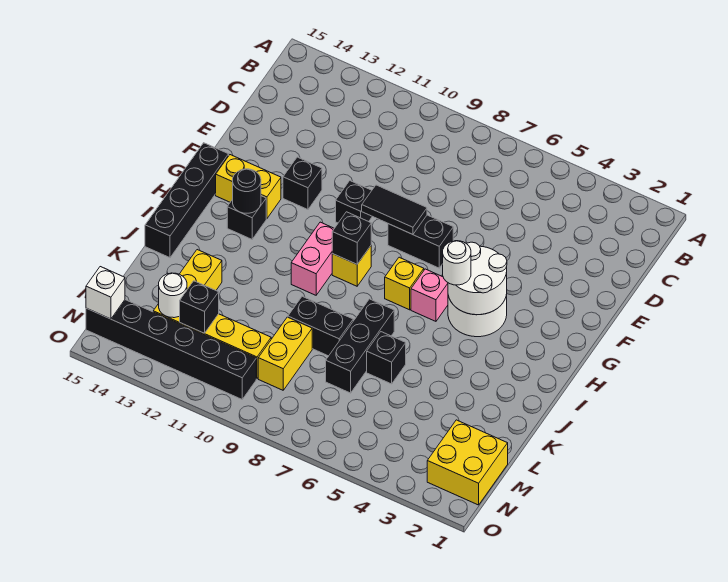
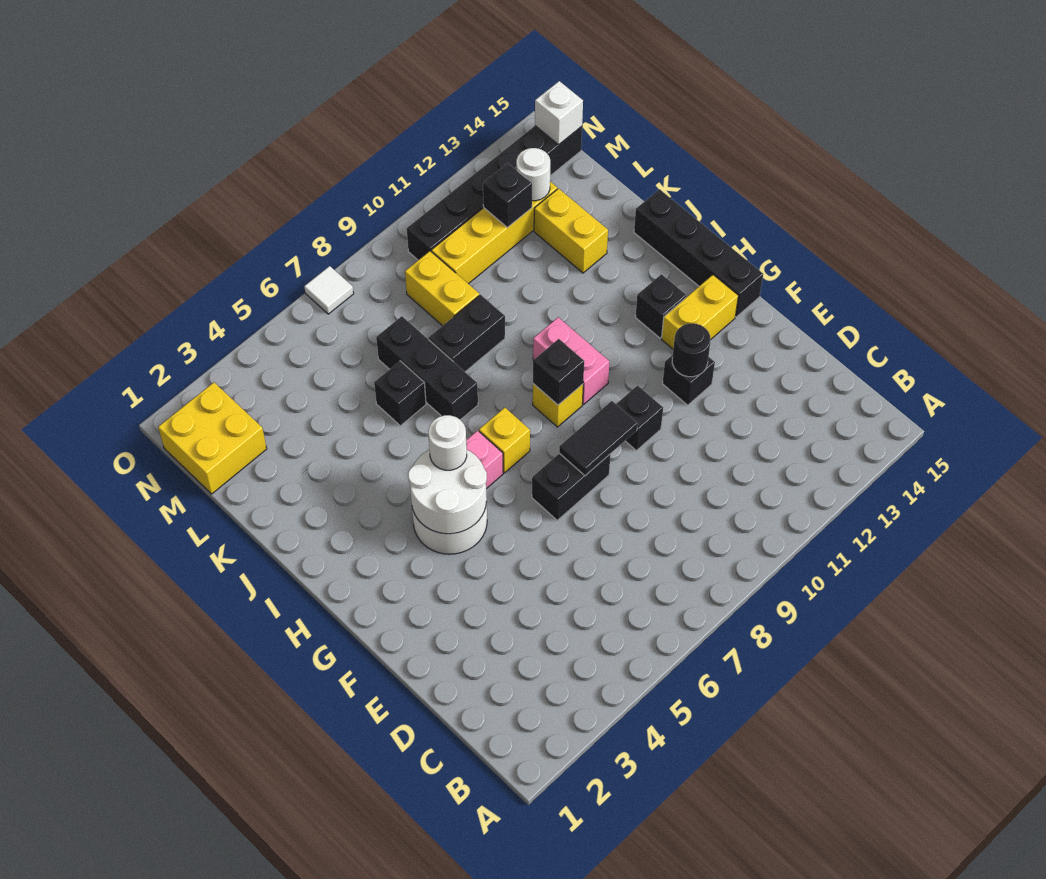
black round brick H13 level 2 -> black round brick F12 level 2
none -> white tile O7 level 1

